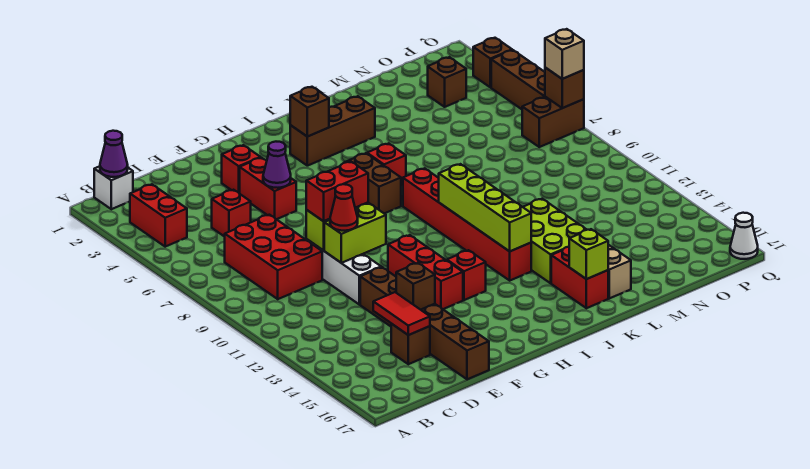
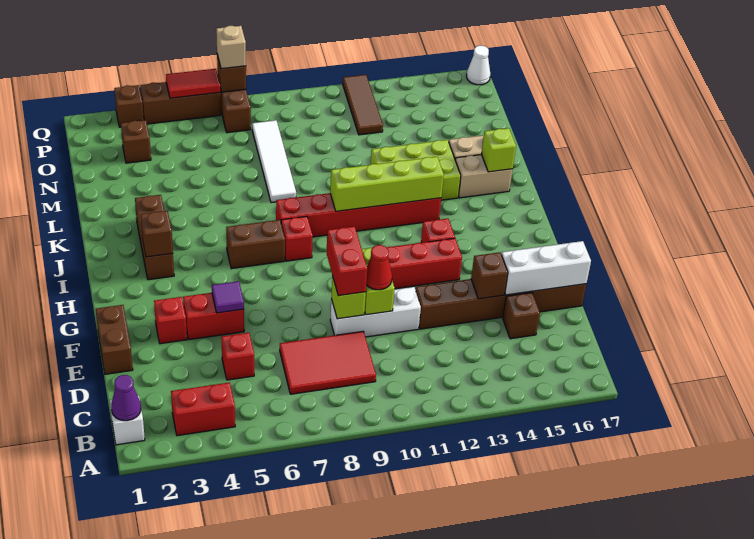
red brick C7:D9 level 1 -> red tile C7:D9 level 1
red tile D14:D15 level 2 -> red tile Q5:Q6 level 2
none -> brown brick E1:F1 level 1
none -> white brick E15:E17 level 2
purple cone F5 level 2 -> purple tile F5 level 2
red brick J6 level 1 -> red brick I8 level 1
red brick K15:K16 level 1 -> tan brick K15:K16 level 1
none -> white tile L8:O8 level 1
none -> brown tile O12:Q12 level 1

